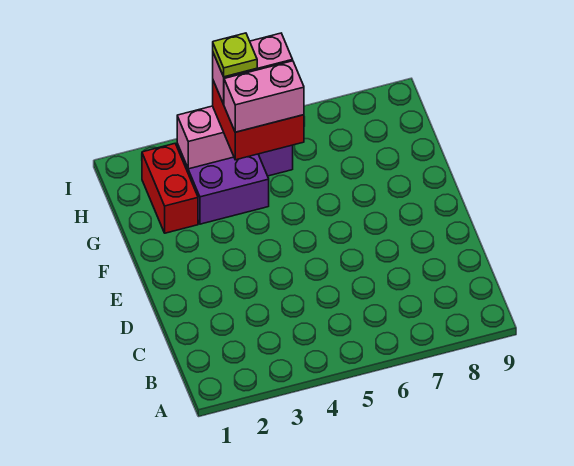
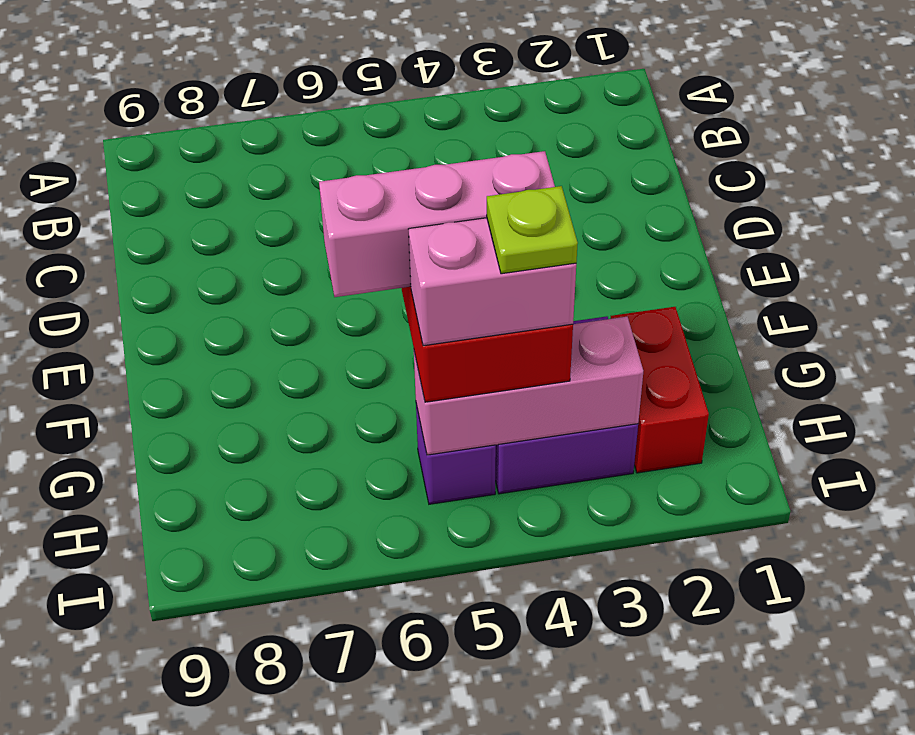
pink brick G4:G5 level 4 -> pink brick G4:G6 level 4

